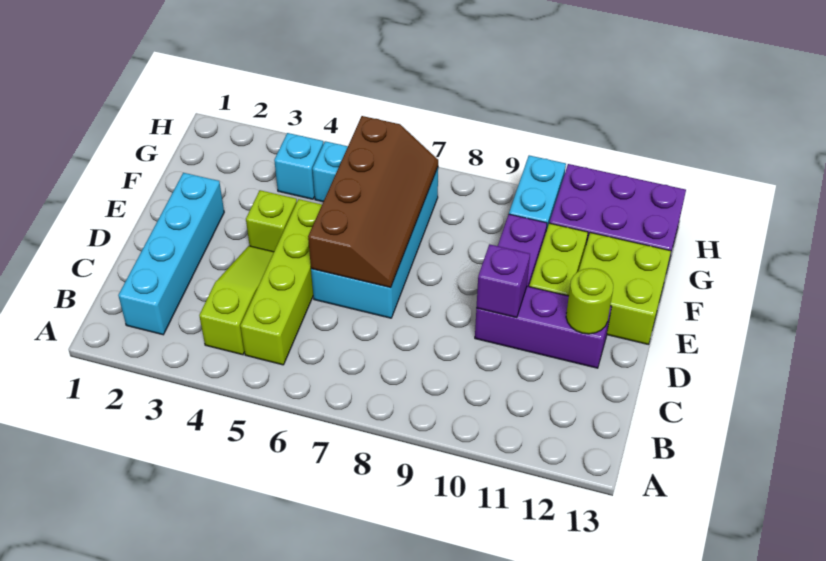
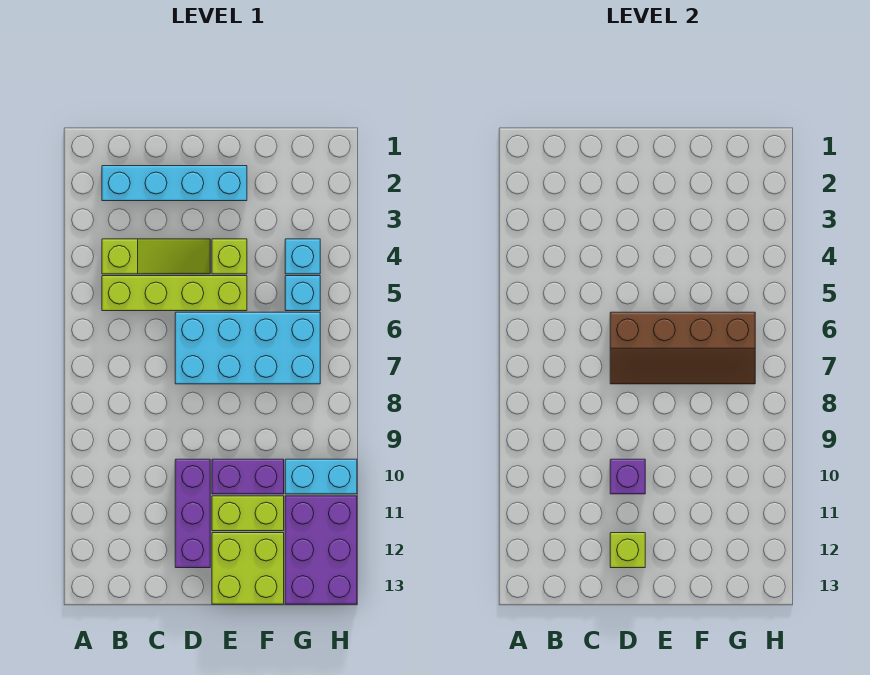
lime round brick D12 level 2 -> lime brick D12 level 2

